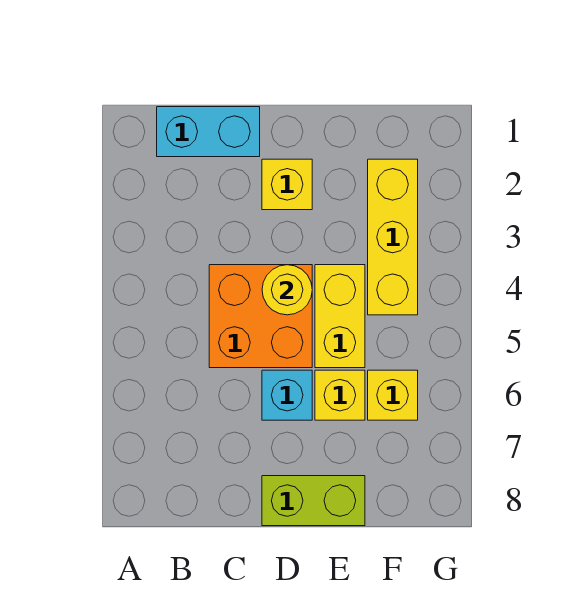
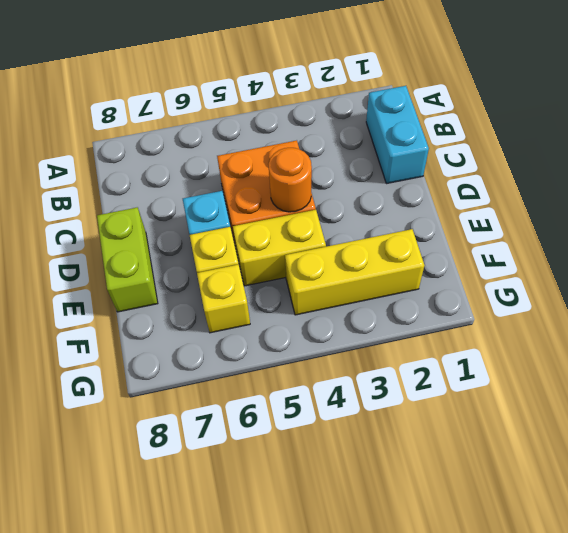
yellow brick D2 level 1 -> none
yellow round brick D4 level 2 -> orange round brick D4 level 2

